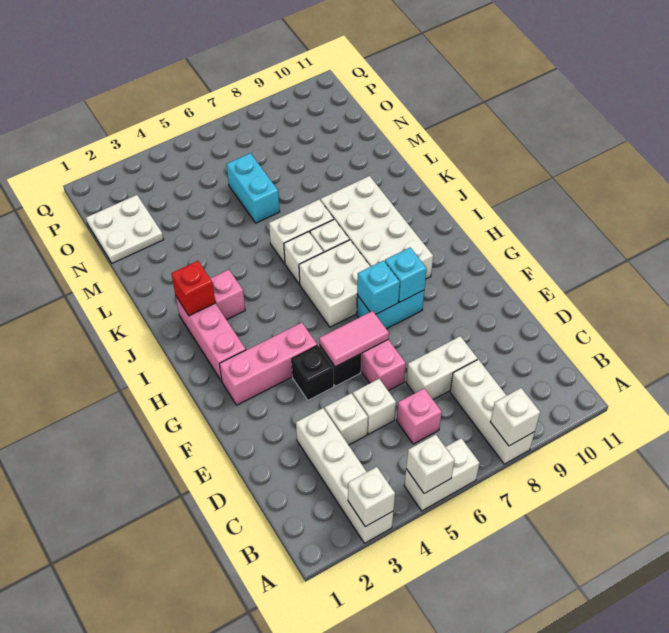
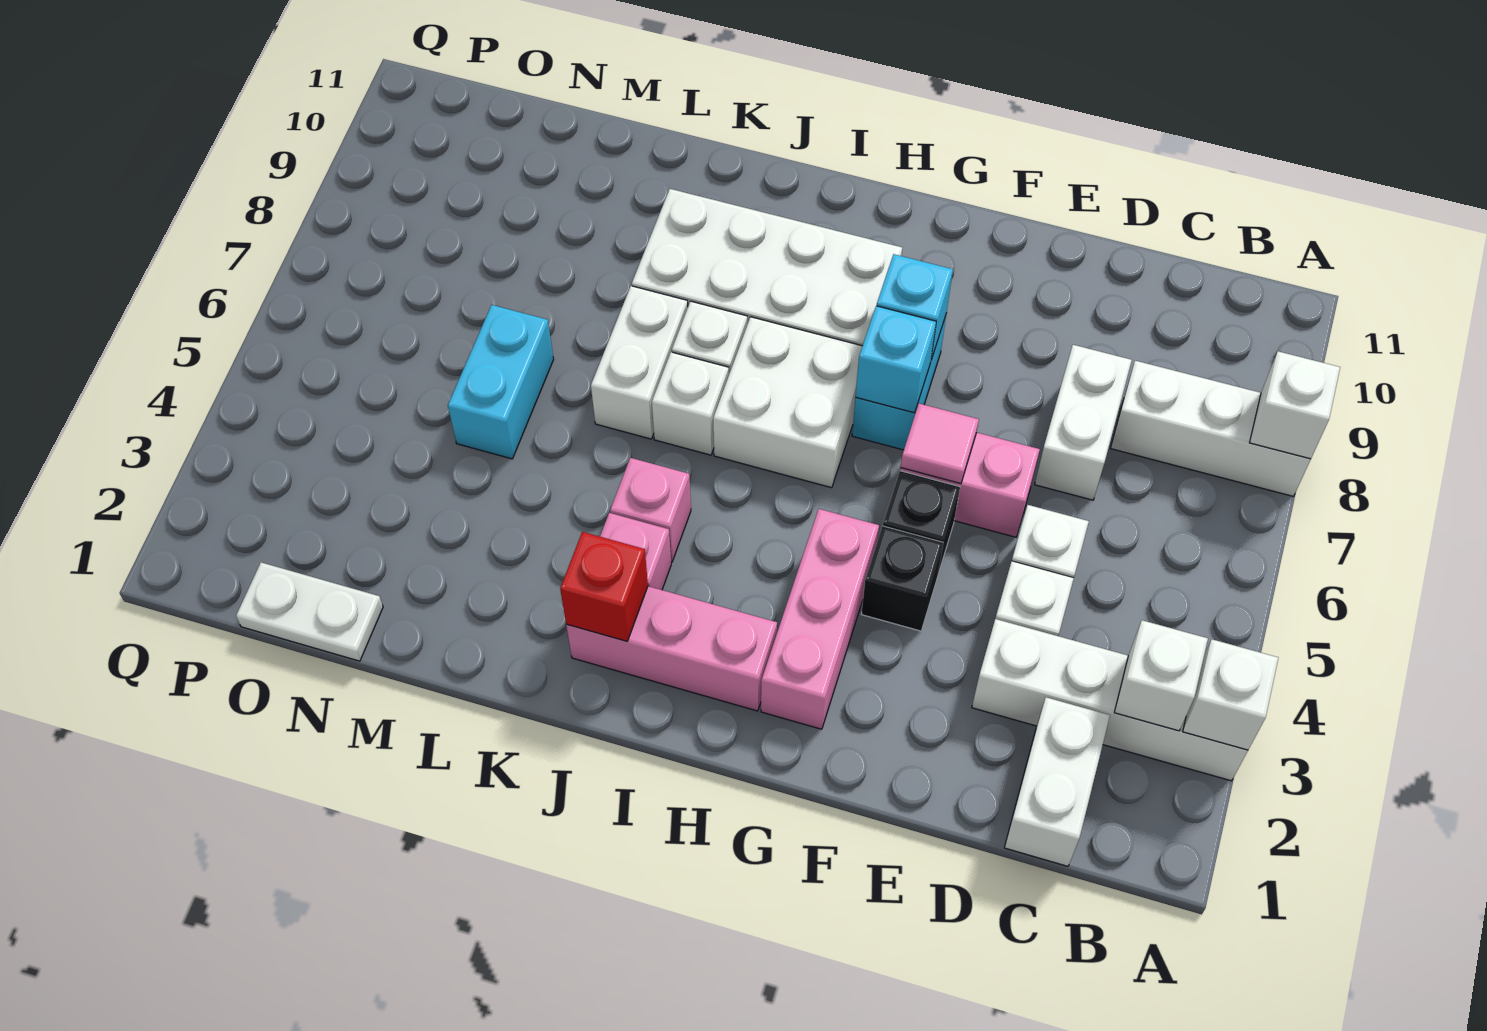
white brick A5:A6 level 1 -> white brick C1:C2 level 1
white brick A5 level 2 -> white brick B3 level 2
pink brick C6 level 1 -> pink brick J4 level 1
pink tile F5:F6 level 2 -> pink tile F6 level 2
cyan brick M6:N6 level 1 -> cyan brick M5:M6 level 1
white plate N1:O2 level 1 -> white plate N1:O1 level 1

